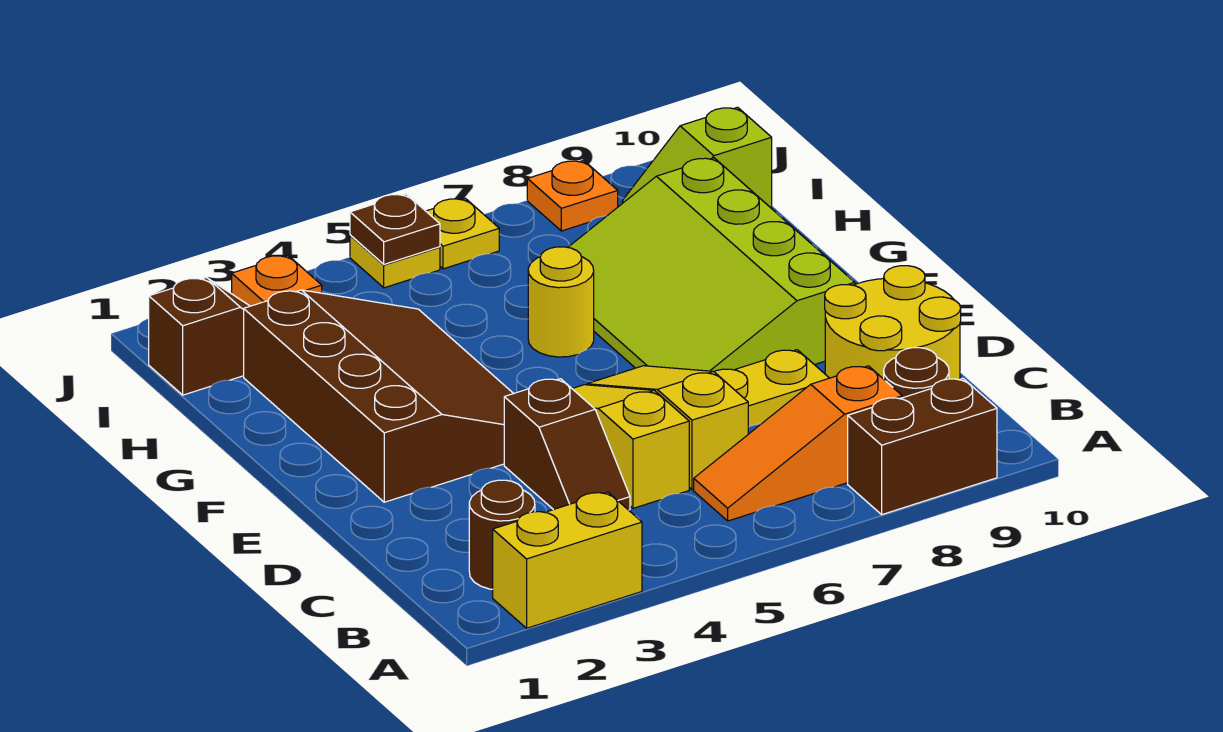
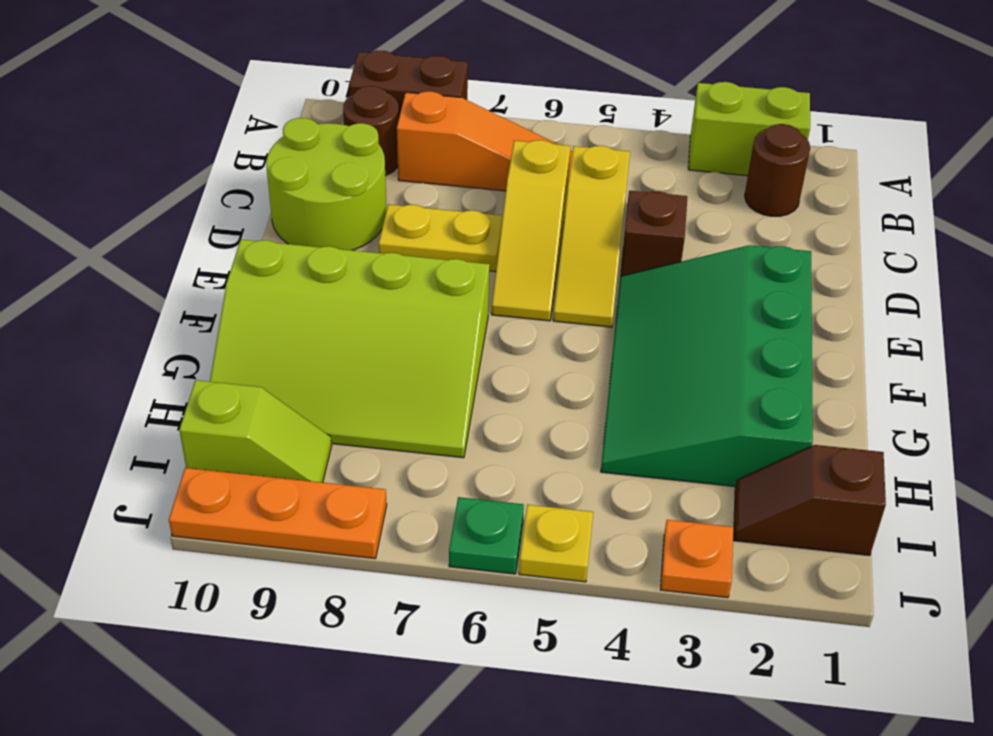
yellow brick A2:A3 level 1 -> lime brick A2:A3 level 1
yellow round brick C9:D10 level 1 -> lime round brick C9:D10 level 1
brown slope E2:H4 level 1 top 2 -> green slope E2:H4 level 1 top 2
lime slope E7:H9 level 1 top 9 -> lime slope F7:H10 level 1 top F
yellow round brick G6 level 1 -> none
brown plate J5 level 2 -> none
yellow plate J6 level 1 -> green plate J6 level 1
orange plate J8 level 1 -> orange plate J8:J10 level 1

